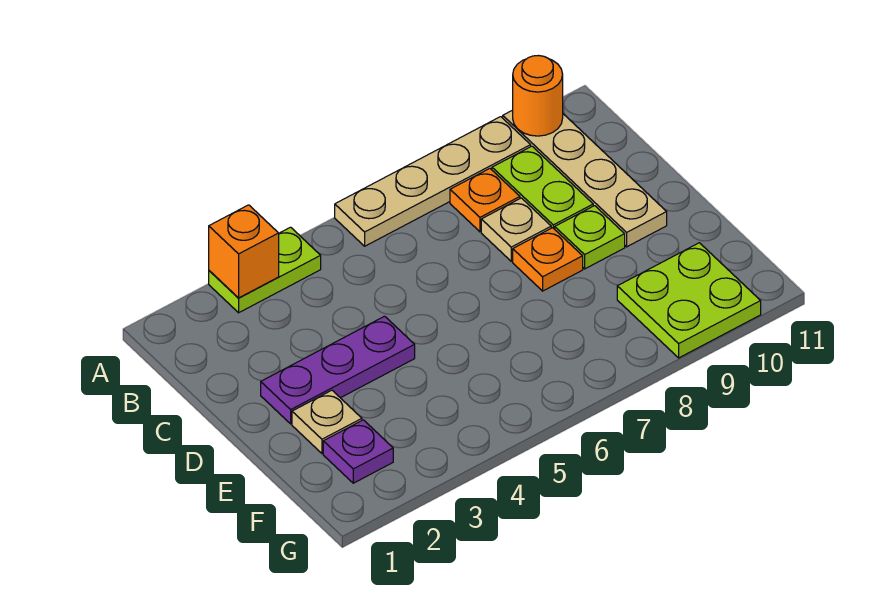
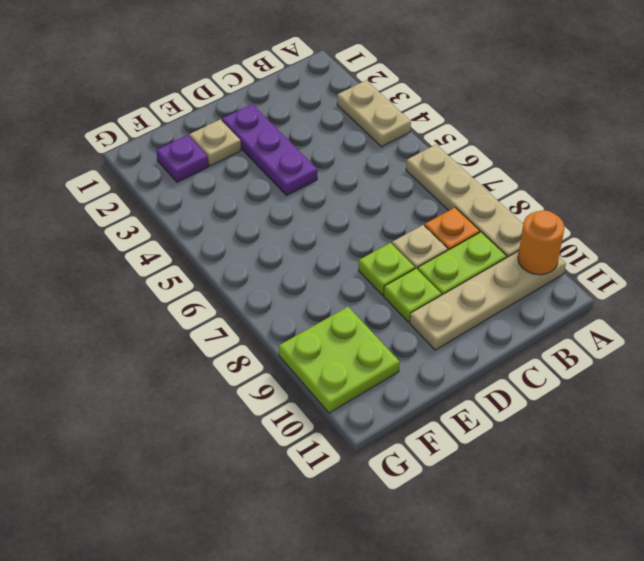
lime plate A3:A4 level 1 -> tan plate A3:A4 level 1
orange brick A3 level 2 -> none
orange plate D8 level 1 -> lime plate D8 level 1

